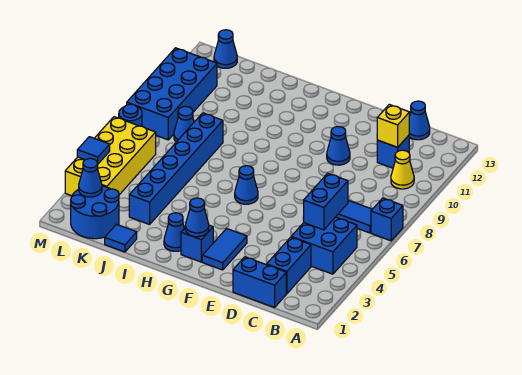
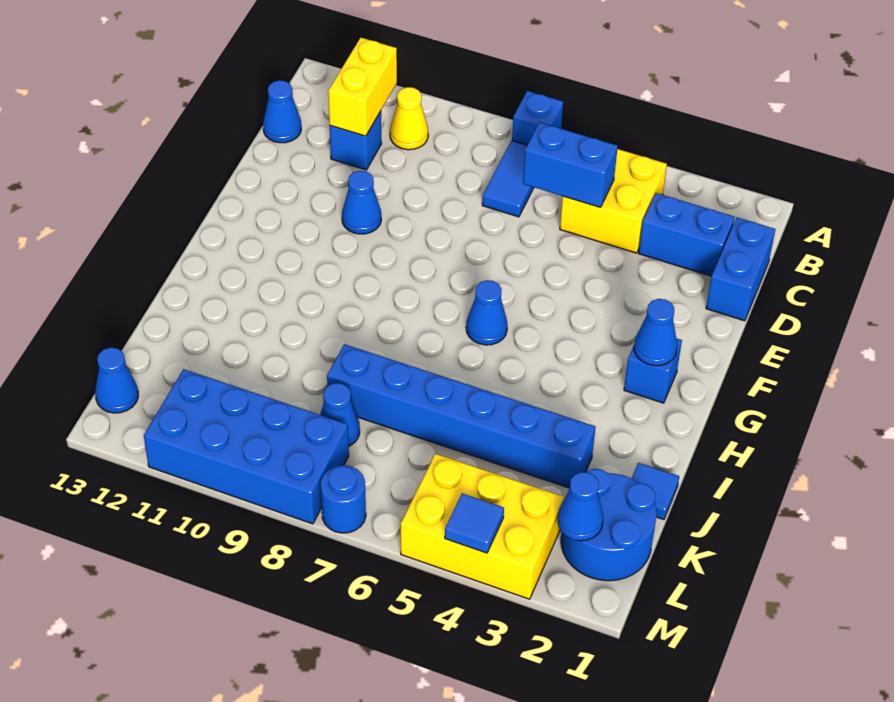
blue brick B4:C5 level 1 -> yellow brick B4:C5 level 1
yellow brick C11 level 2 -> yellow brick B11:C11 level 2
blue tile F2:F3 level 1 -> none
blue cone H2 level 1 -> none
yellow brick L3:M6 level 1 -> yellow brick L3:M5 level 1

